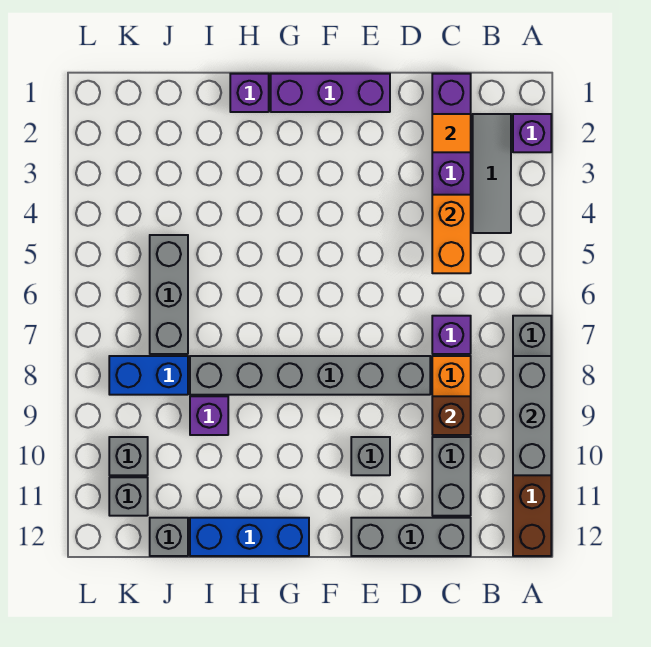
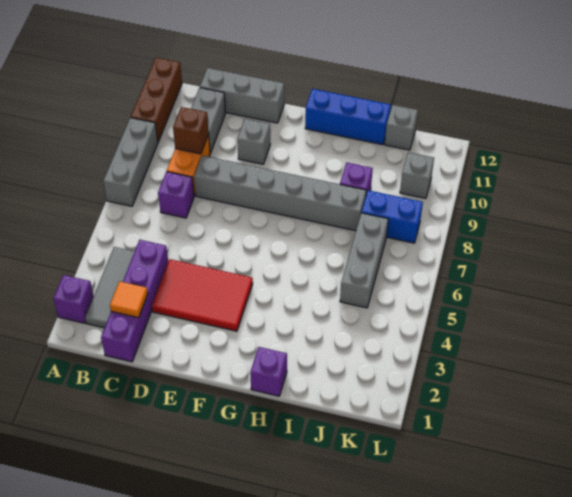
grey brick A8:A10 level 2 -> none
orange brick C4:C5 level 2 -> none
none -> red tile D3:F4 level 1
purple brick E1:G1 level 1 -> none
grey brick K11 level 1 -> none

